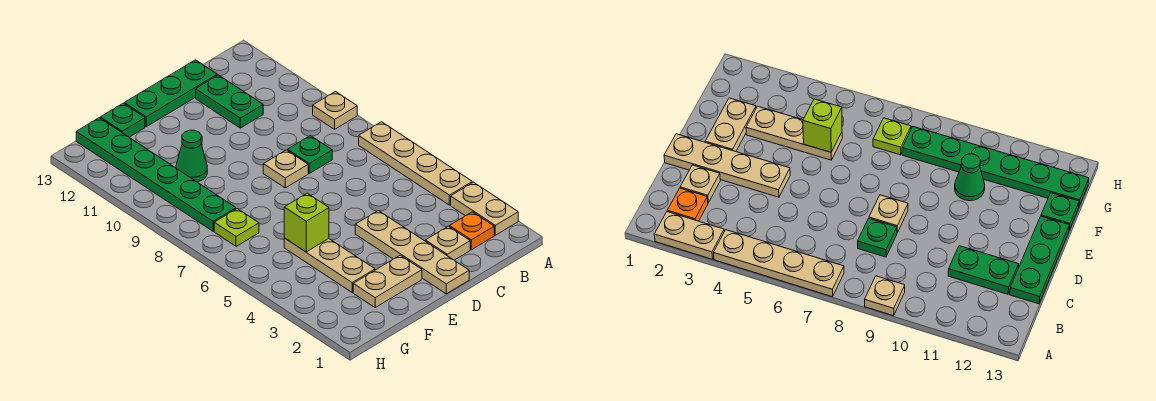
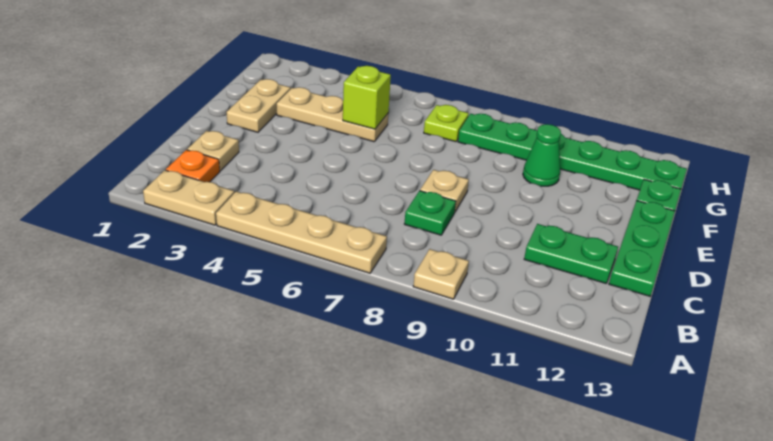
tan plate D1:D4 level 1 -> none

